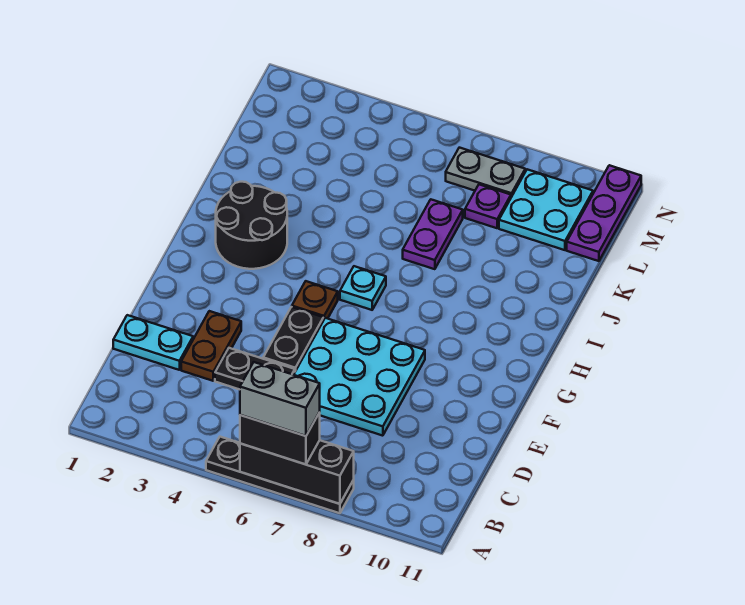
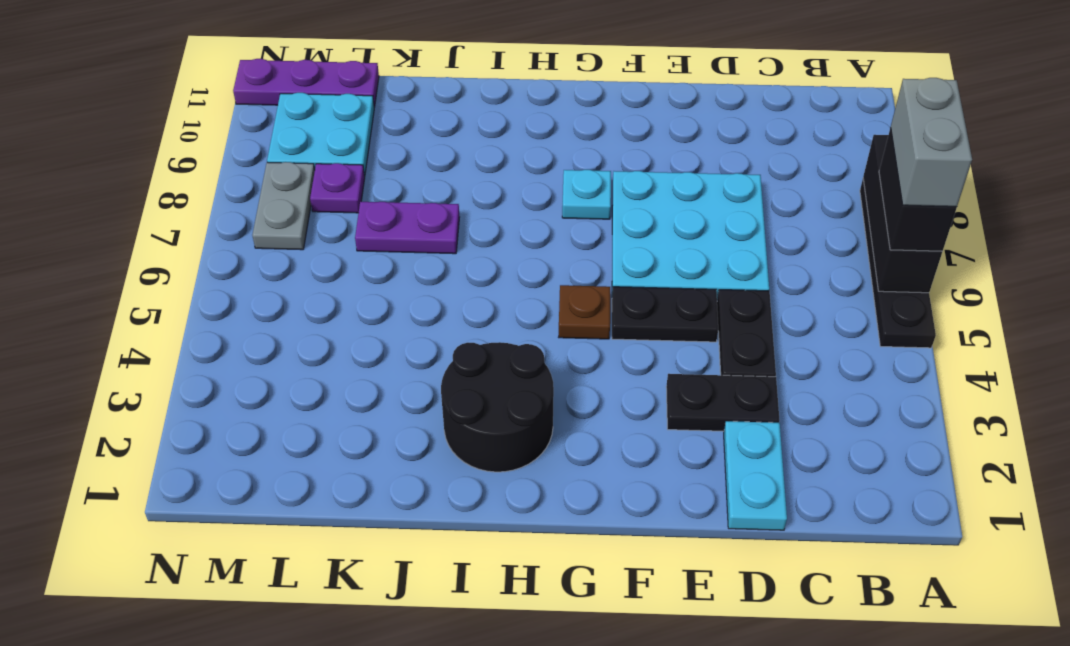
brown plate D3:E3 level 1 -> black plate D3:E3 level 1
cyan plate H6 level 1 -> cyan plate G8 level 1

